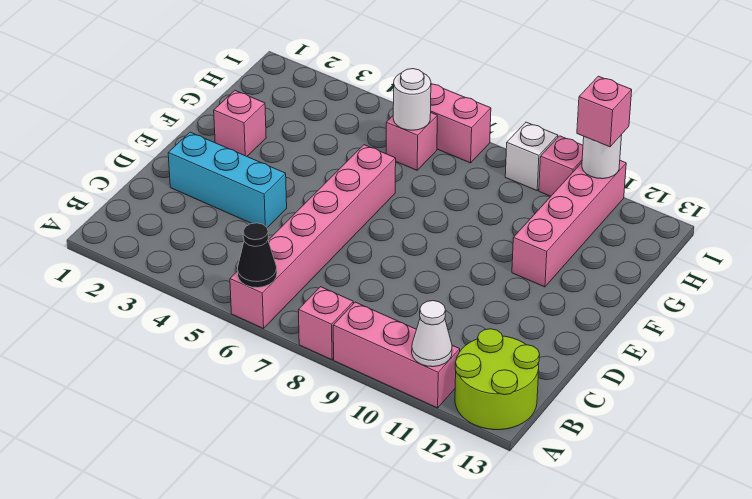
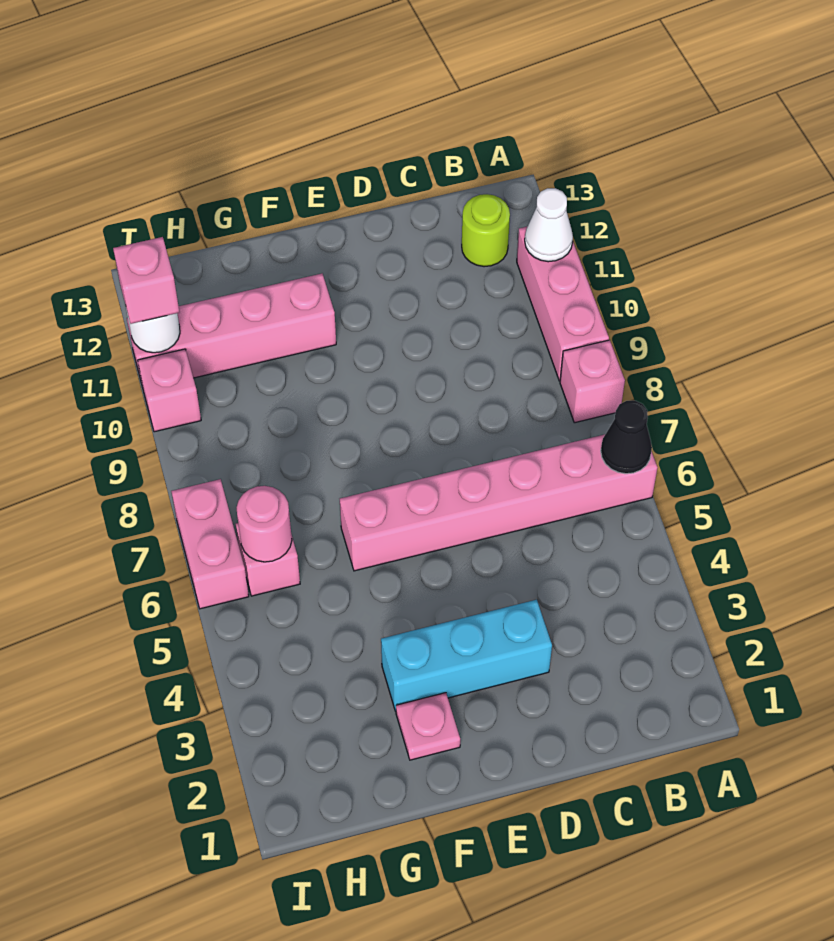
lime round brick A12:B13 level 1 -> lime round brick B12 level 1
cyan brick D2:D4 level 1 -> cyan brick D3:F3 level 1
pink brick F2 level 1 -> pink plate F2 level 1
white round brick H6 level 2 -> pink round brick H6 level 2
white brick I9 level 1 -> none

